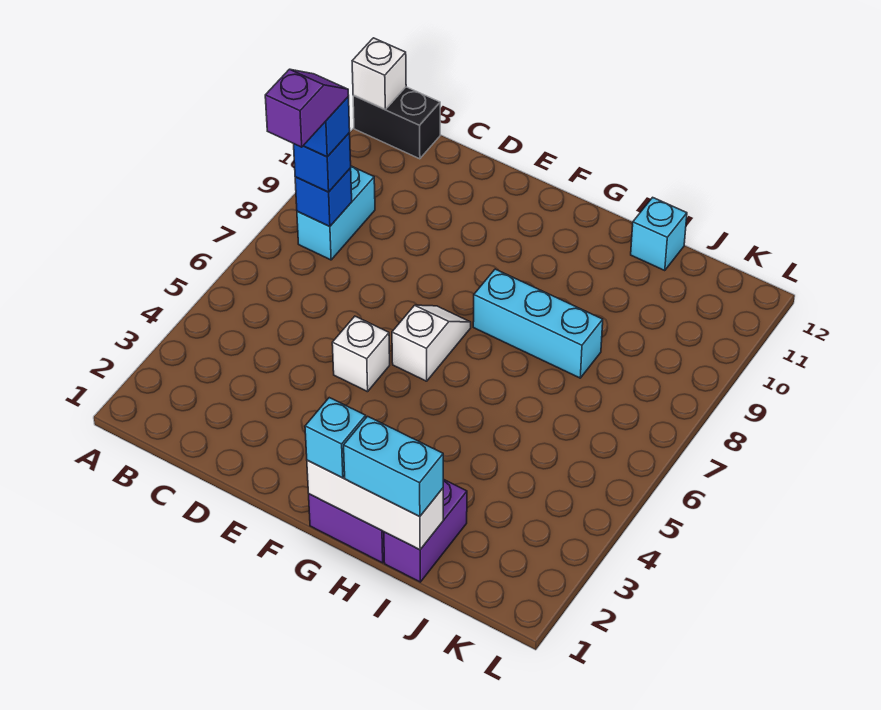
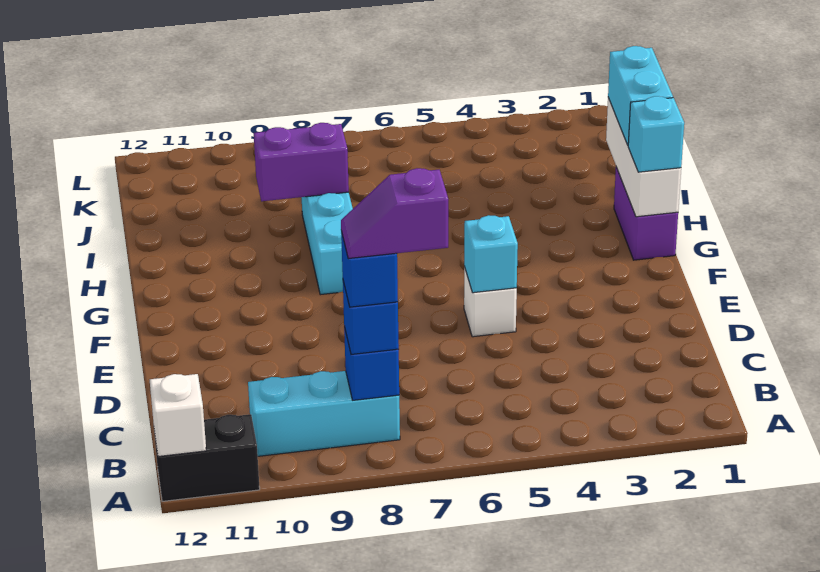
black brick A12:B12 level 1 -> black brick A11:A12 level 1
cyan brick B8:B9 level 1 -> cyan brick B8:B10 level 1
white slope F6:F7 level 1 top 6 -> none
purple brick I1:I2 level 1 -> purple brick I8:I9 level 2
cyan brick I12 level 1 -> cyan brick E5 level 2

